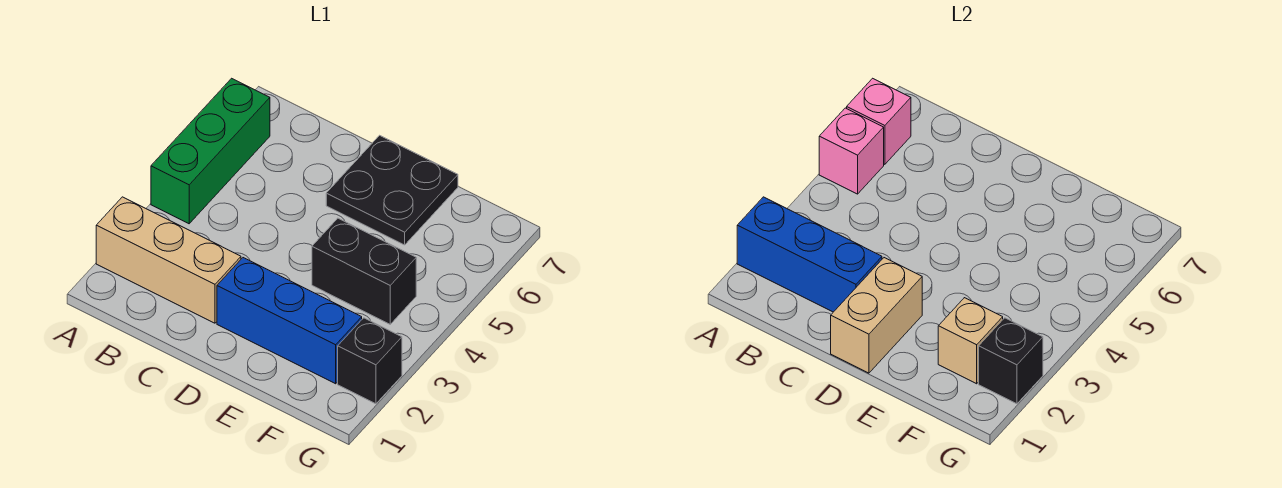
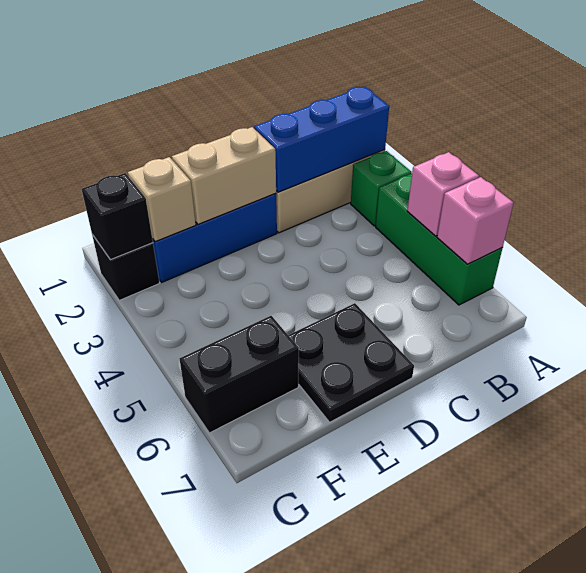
none -> green brick A3 level 1
tan brick D1:D2 level 2 -> tan brick D2:E2 level 2
black brick E4:F4 level 1 -> black brick F6:G6 level 1

